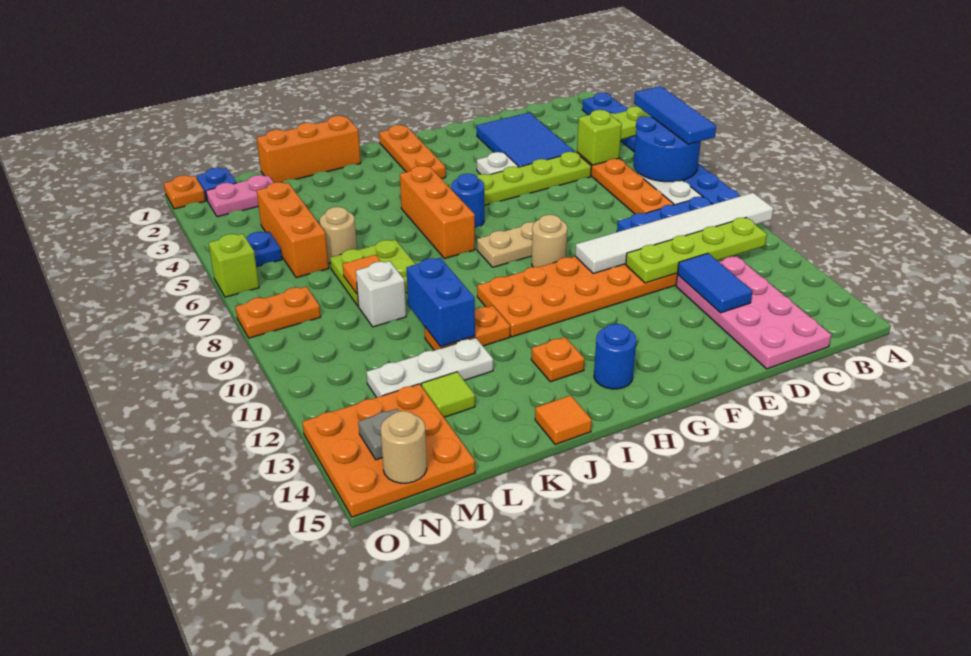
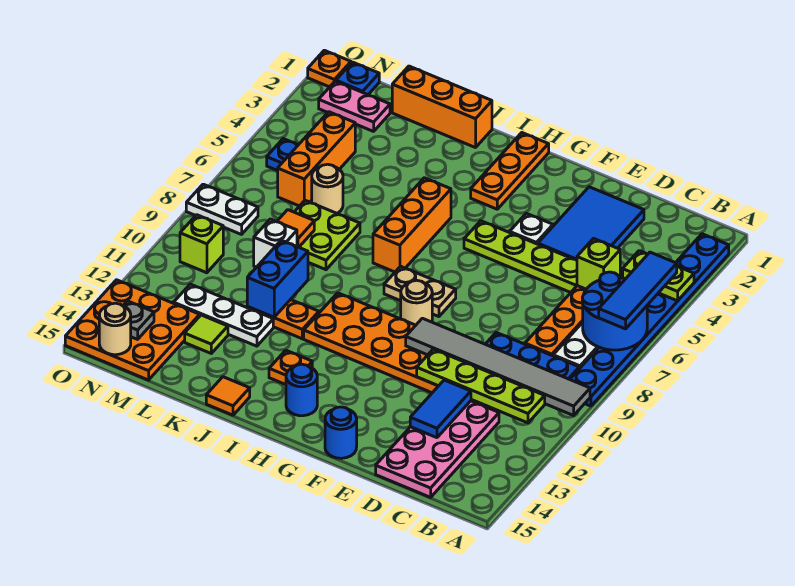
white tile A10:F10 level 2 -> grey tile A10:F10 level 2
blue round brick H6 level 1 -> blue round brick F15 level 1
orange plate N8:O8 level 1 -> white plate N8:O8 level 1
lime brick O6 level 1 -> lime brick N10 level 1

